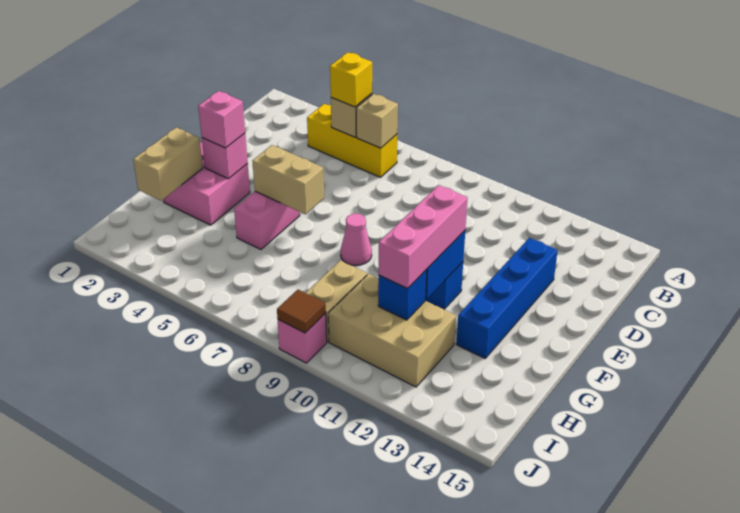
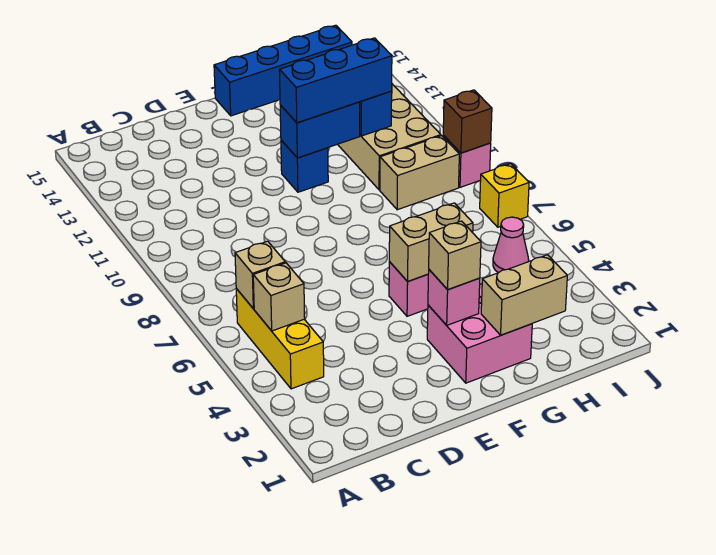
yellow brick B5 level 3 -> yellow brick J7 level 1
blue brick D13:G13 level 1 -> blue brick F15:I15 level 1
pink brick F3 level 3 -> tan brick F3 level 3
tan brick F5:F6 level 2 -> tan brick F5:G5 level 2
pink cone F8 level 1 -> pink cone I5 level 1
pink brick F11:H11 level 3 -> blue brick F11:H11 level 3
brown tile J9 level 2 -> brown brick J9 level 2

